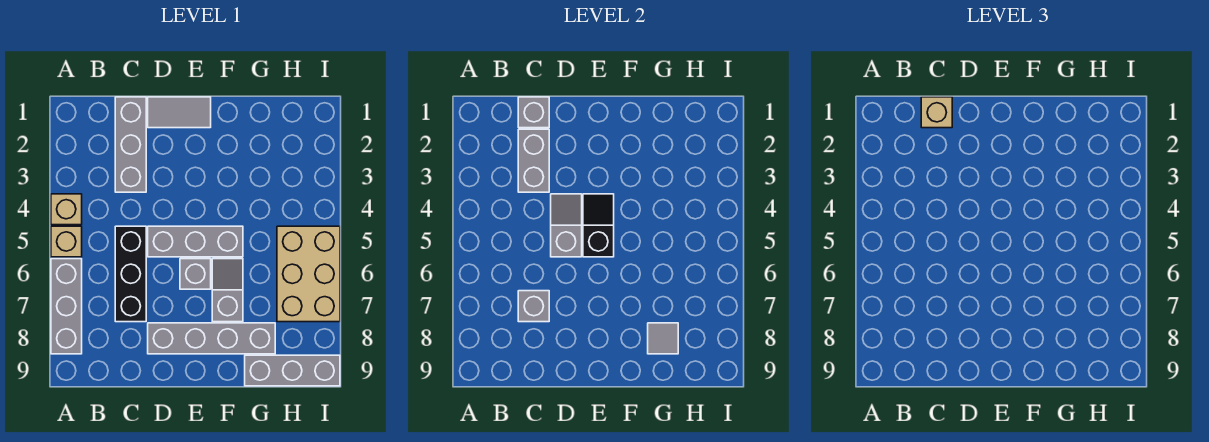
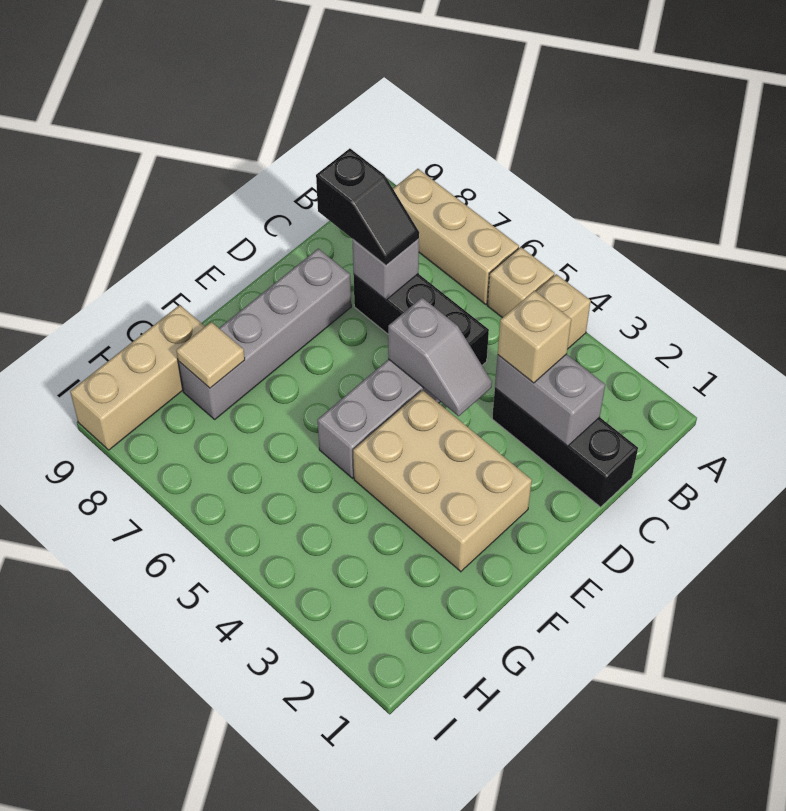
grey brick A6:A8 level 1 -> tan brick A6:A8 level 1
grey brick C1:C3 level 1 -> black brick C1:C3 level 1
grey brick C1 level 2 -> none
tan brick C1 level 3 -> tan brick C3 level 3
grey tile D1:E1 level 1 -> none
black slope E4:E5 level 2 top 5 -> black slope C7:C8 level 3 top 8
grey brick E6 level 1 -> none
grey slope F6:F7 level 1 top 7 -> none
grey tile G8 level 2 -> tan tile G8 level 2
grey brick G9:I9 level 1 -> tan brick G9:I9 level 1
tan brick H5:I7 level 1 -> tan brick E2:F4 level 1

